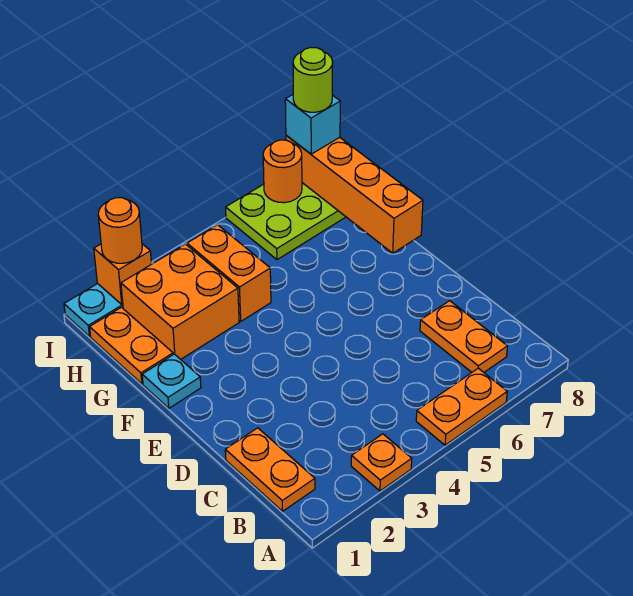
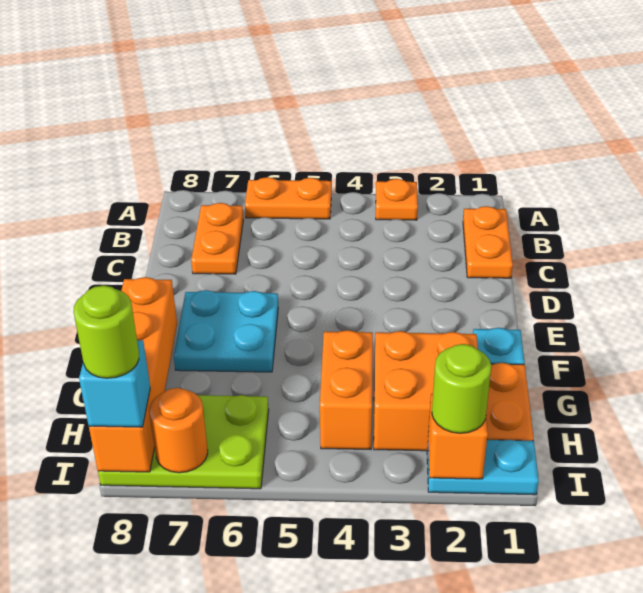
none -> cyan plate E6:F7 level 1
orange round brick I2 level 3 -> lime round brick I2 level 3

